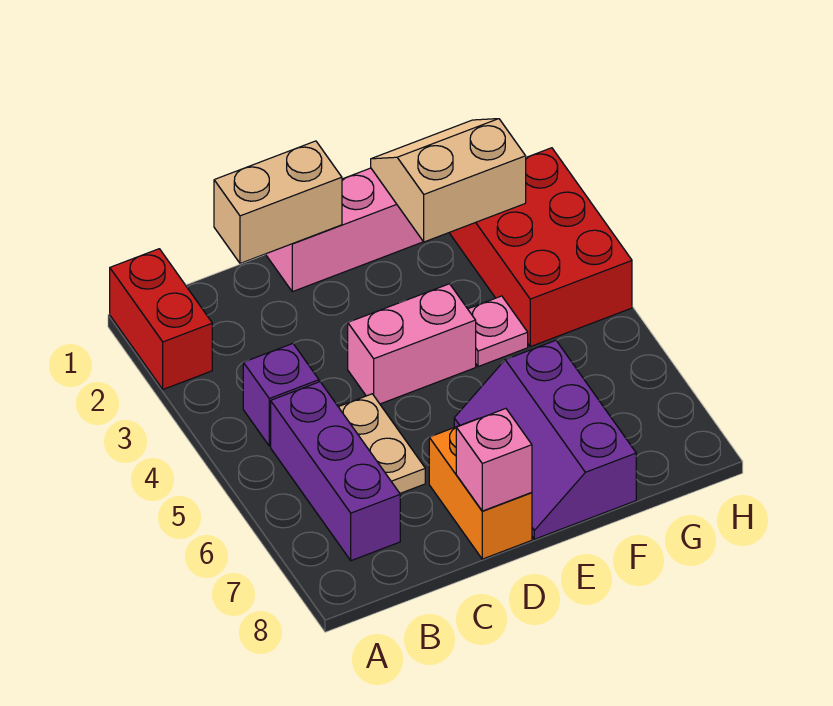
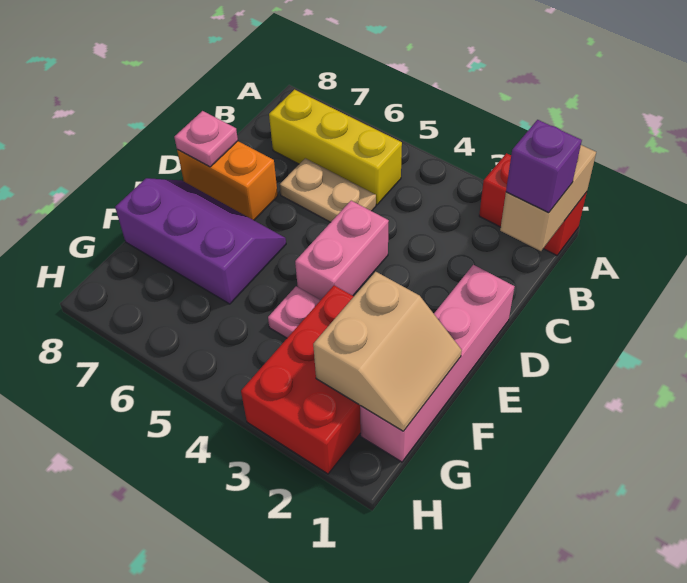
purple brick B4 level 1 -> purple brick B1 level 3
purple brick B5:B7 level 1 -> yellow brick B5:B7 level 1
tan brick C1:D1 level 2 -> tan brick A1:B1 level 2
pink brick D8 level 2 -> pink plate D8 level 2
red brick G2:H4 level 1 -> red brick F2:H3 level 1

